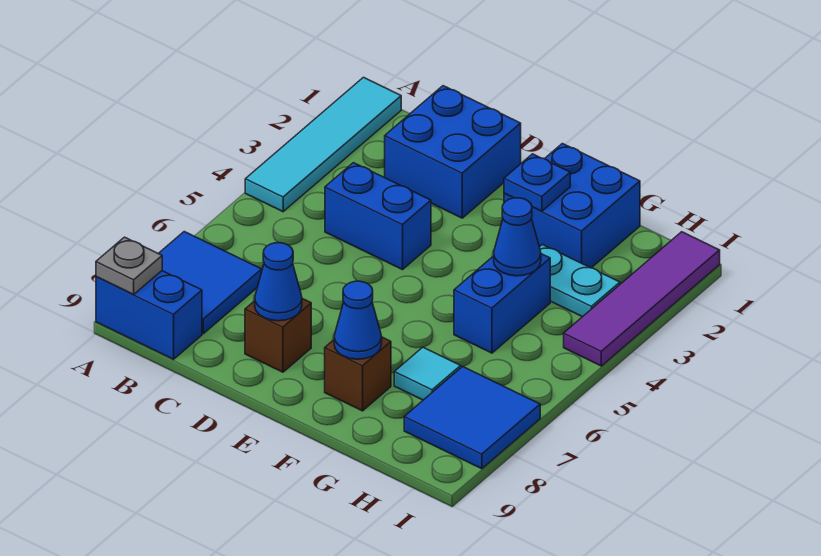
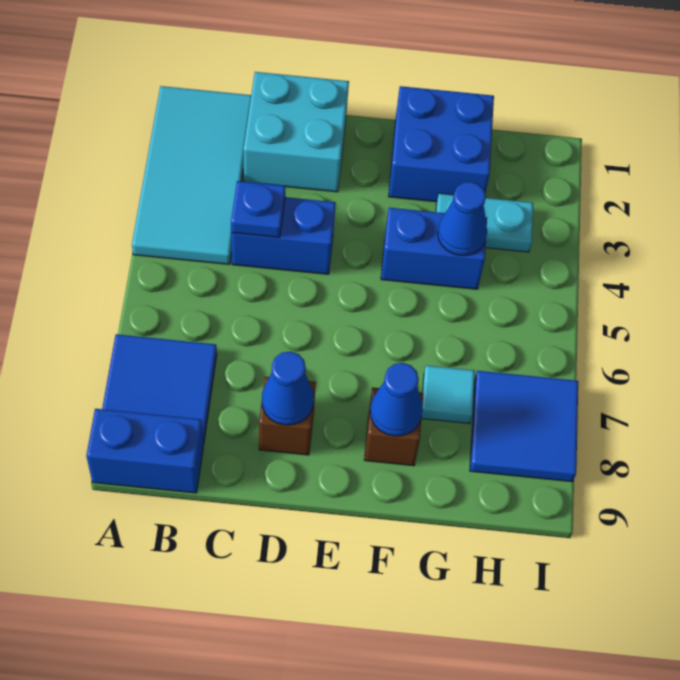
cyan tile A1:A4 level 1 -> cyan tile A1:B4 level 1
grey plate A9 level 2 -> none
blue brick C1:D2 level 1 -> cyan brick C1:D2 level 1
blue plate F2 level 2 -> blue plate C4 level 2
blue brick G4:G5 level 1 -> blue brick F4:G4 level 1
purple tile I1:I4 level 1 -> none

